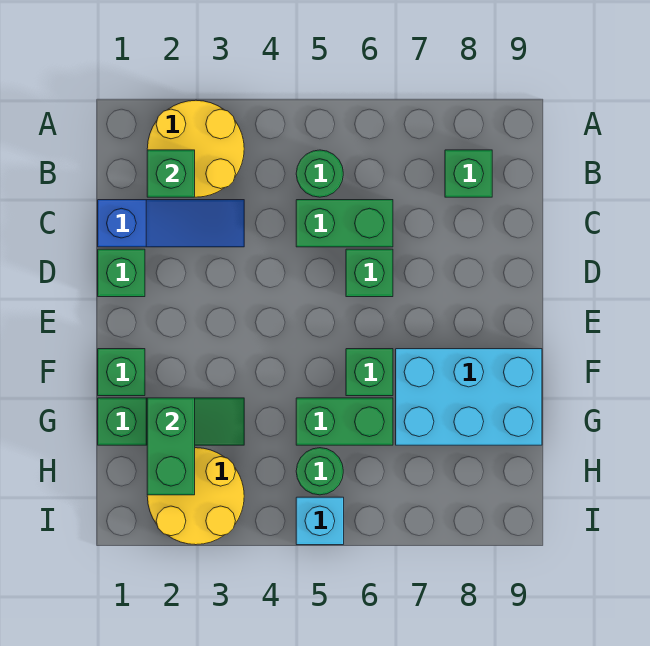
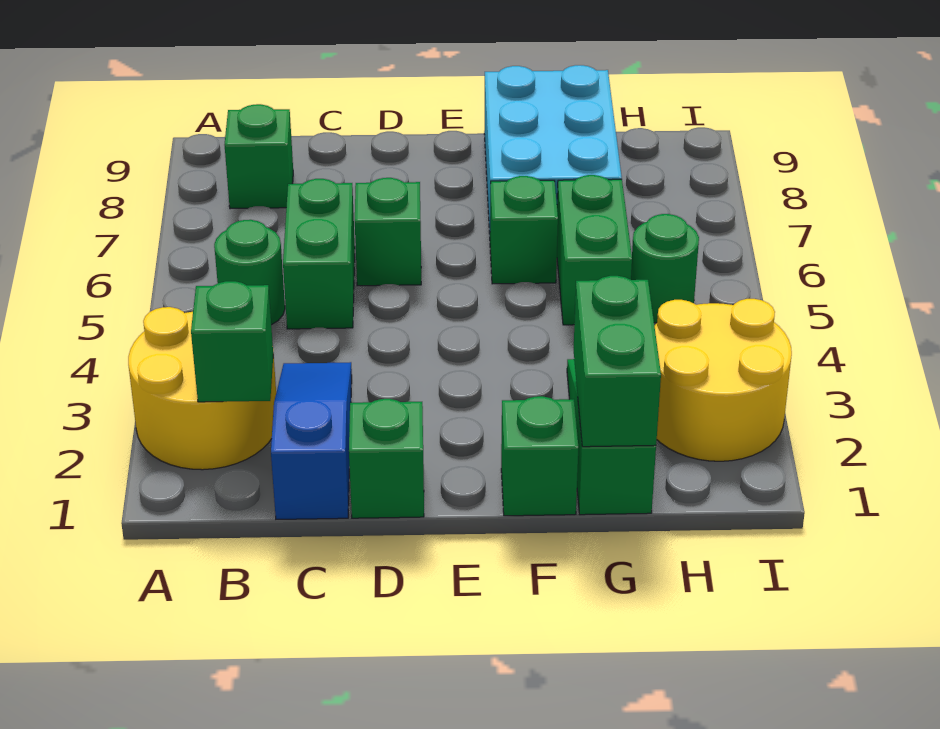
green brick G2:H2 level 2 -> green brick G1:G2 level 2
cyan brick I5 level 1 -> none

